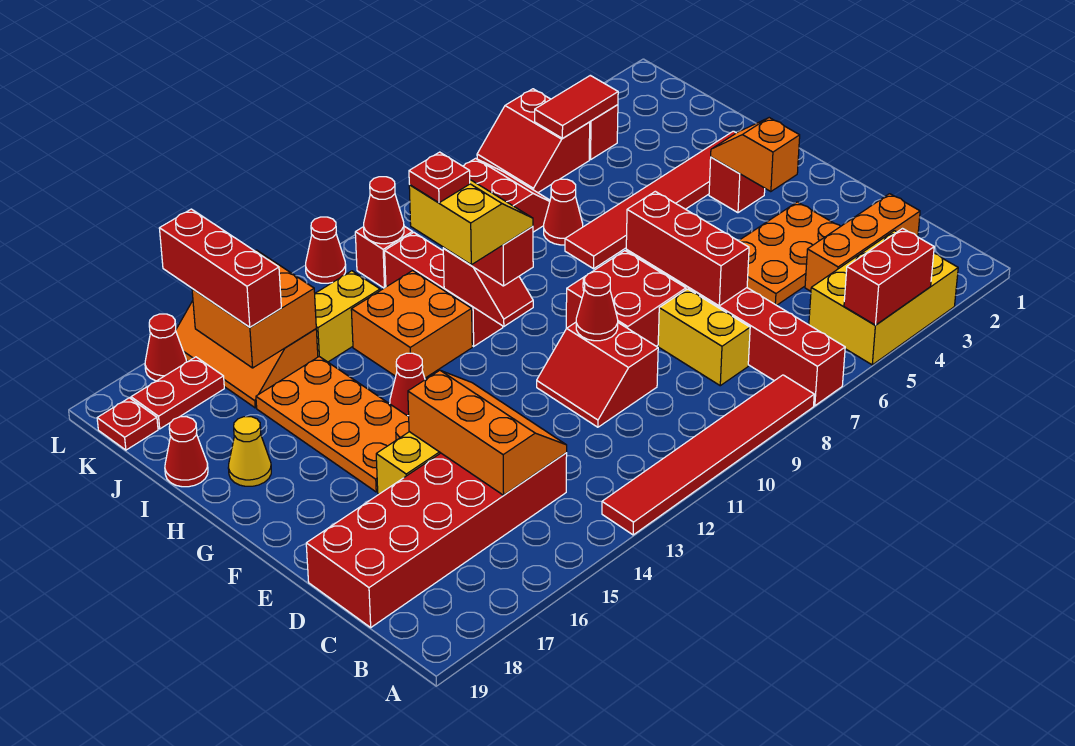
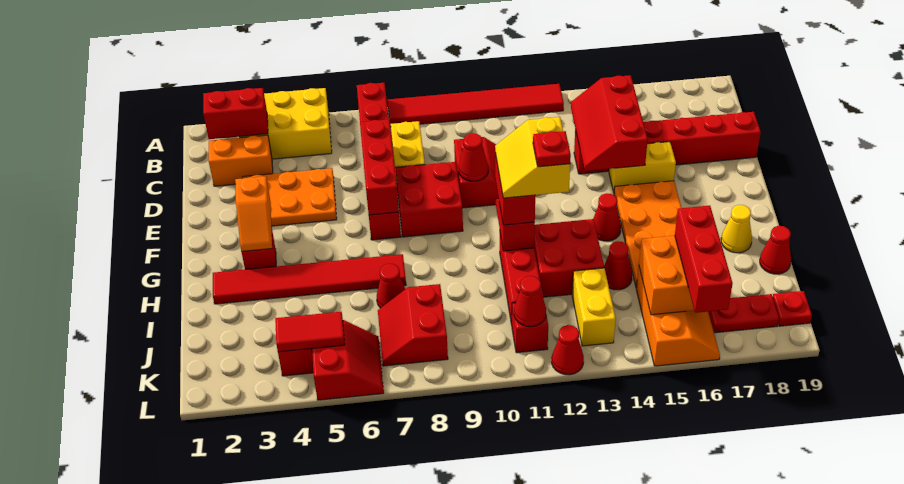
red brick A4:A5 level 2 -> red brick B2:B3 level 2
orange brick C2:C4 level 1 -> orange brick C2:C3 level 1
red brick C14:D19 level 1 -> red brick D14:D19 level 1
orange slope C14:E15 level 2 top 15 -> red slope C14:E15 level 2 top 15
orange brick H12:I13 level 1 -> red brick H12:I13 level 1
yellow brick J13:J14 level 1 -> yellow brick J13:K13 level 1
red cone L17 level 1 -> red cone I14 level 1

